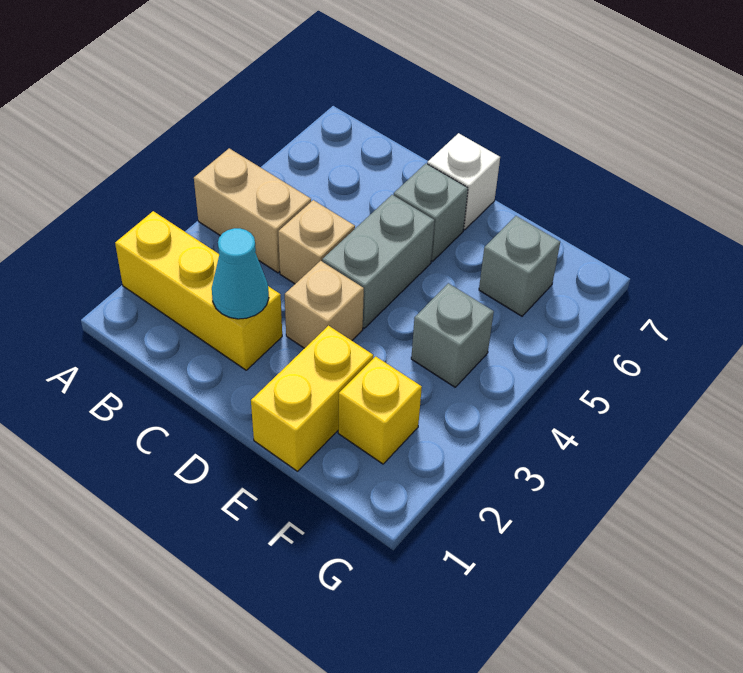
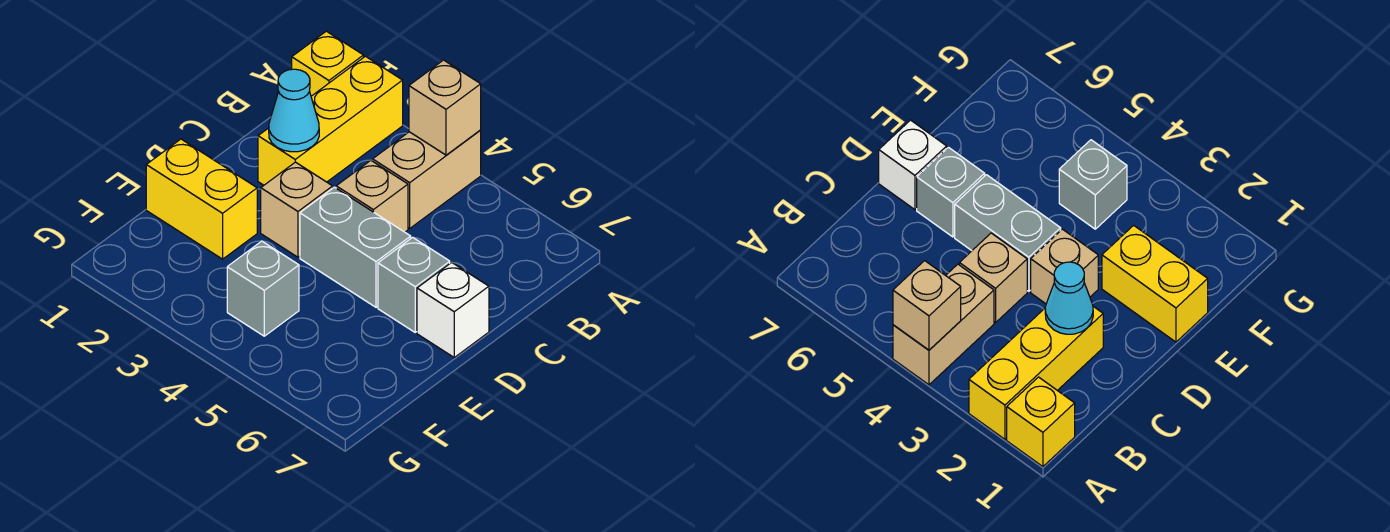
none -> tan brick A4 level 2
yellow brick F2 level 1 -> yellow brick A1 level 1
grey brick F6 level 1 -> none

